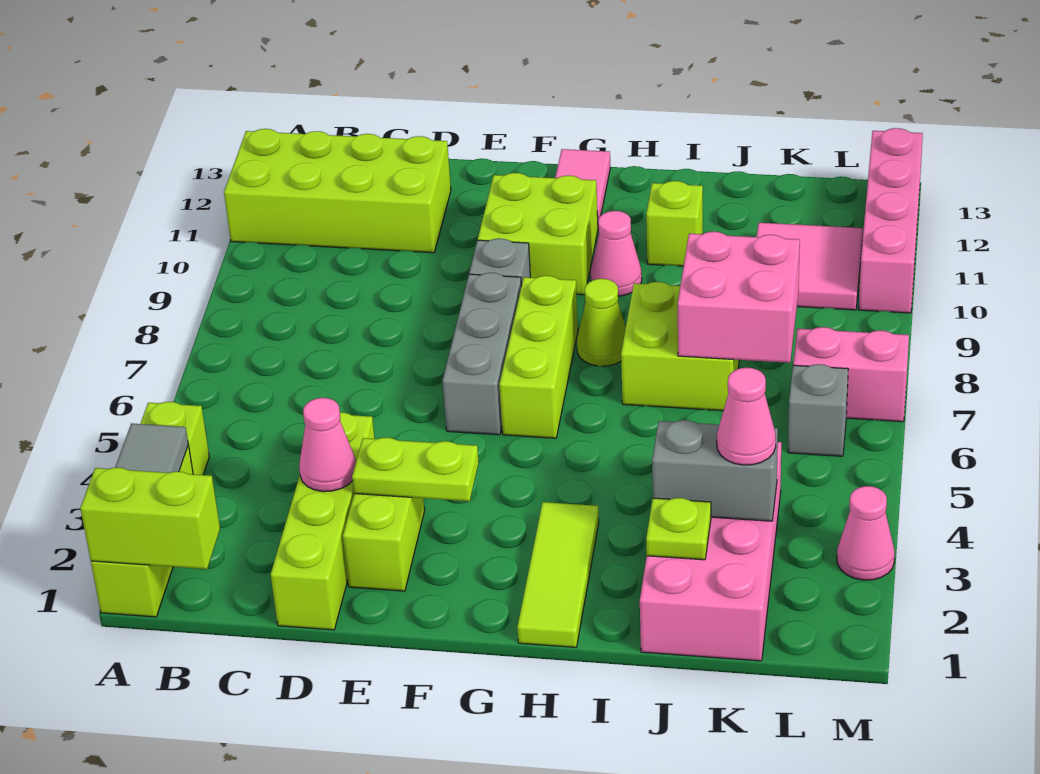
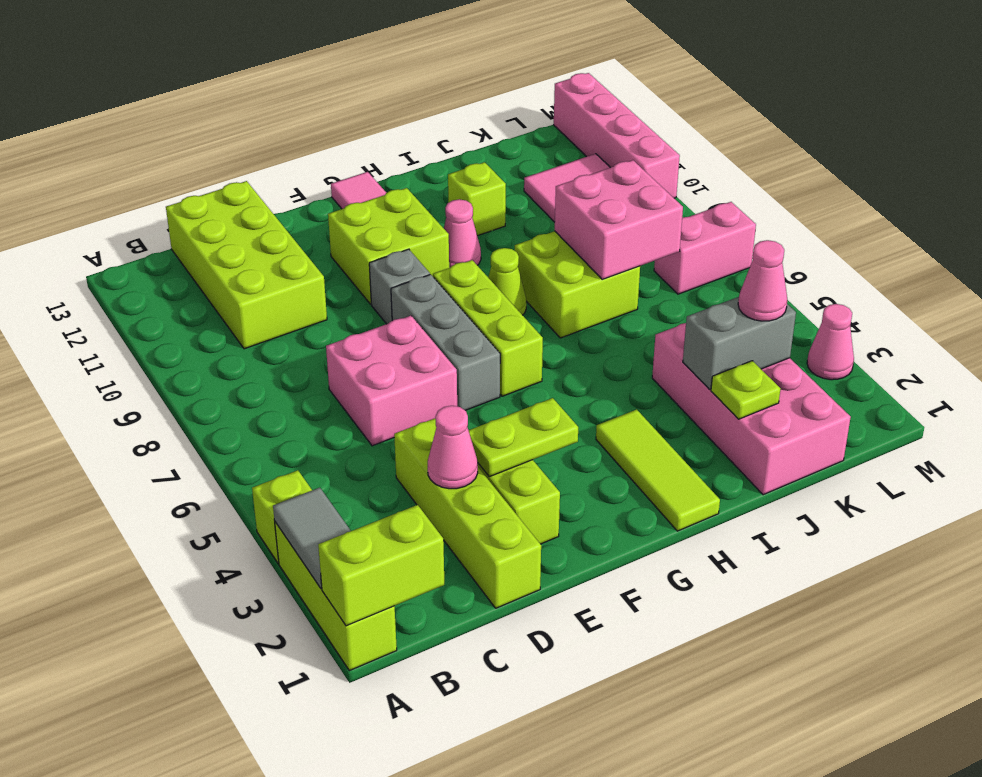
lime brick A11:D12 level 1 -> lime brick C10:D13 level 1
none -> pink brick D6:E7 level 1
grey brick L6 level 1 -> none

